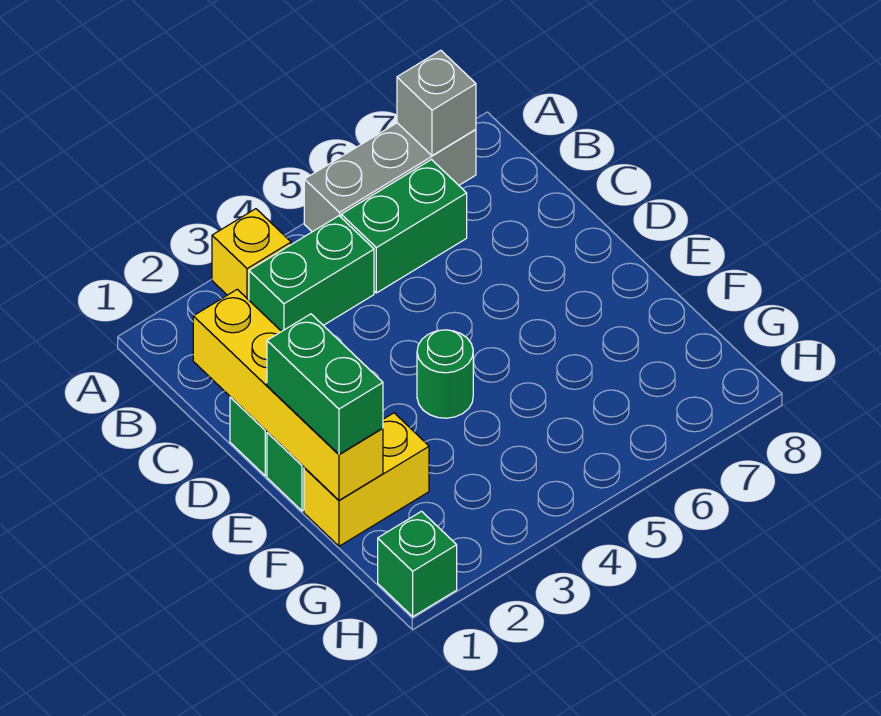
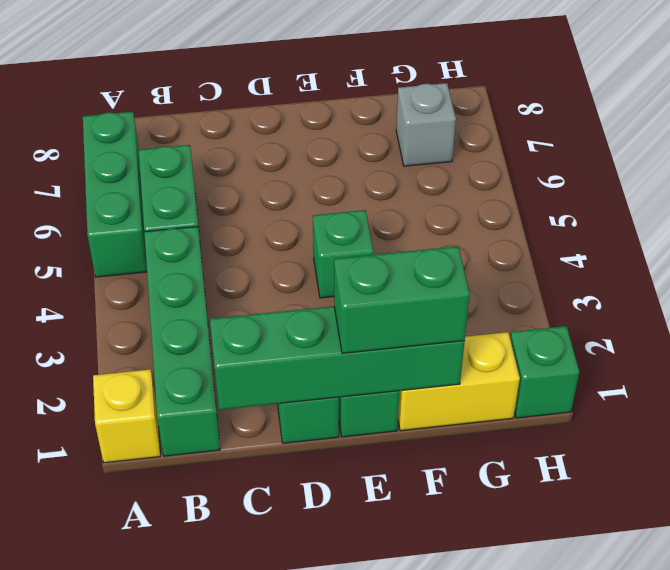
yellow brick A3 level 1 -> yellow brick A1 level 1
grey brick A5:A7 level 1 -> green brick A5:A7 level 1
grey brick A7 level 2 -> grey brick G7 level 1
green brick B3:B4 level 1 -> green brick B1:B4 level 1
yellow brick C1:F1 level 2 -> green brick C1:F1 level 2
green round brick E4 level 1 -> green brick E4 level 1
yellow brick F1:F2 level 1 -> yellow brick F1:G1 level 1

